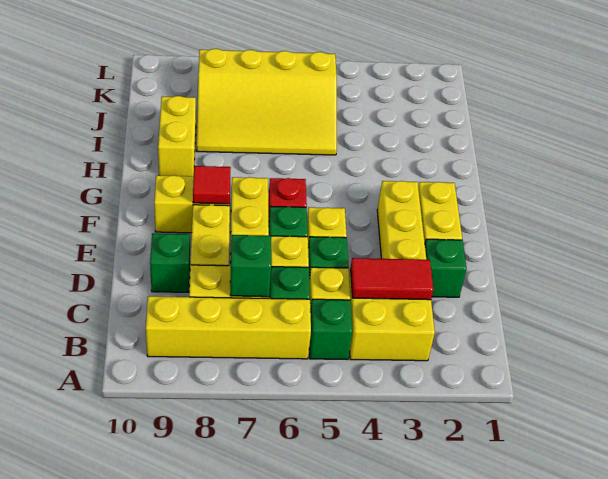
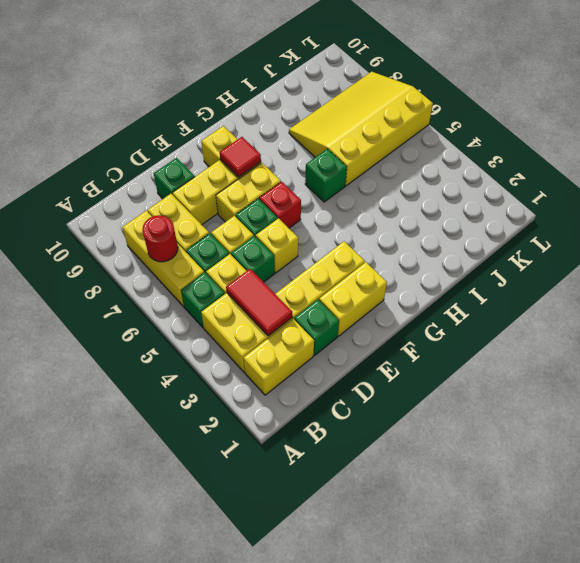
yellow brick B6:B9 level 1 -> yellow brick B6:B8 level 1
none -> red round brick B7 level 2
green brick C7 level 2 -> green brick H6 level 1
yellow brick H9:I9 level 1 -> yellow brick B2:C2 level 1
yellow slope I5:K8 level 1 top K -> yellow slope I6:L8 level 1 top 6

